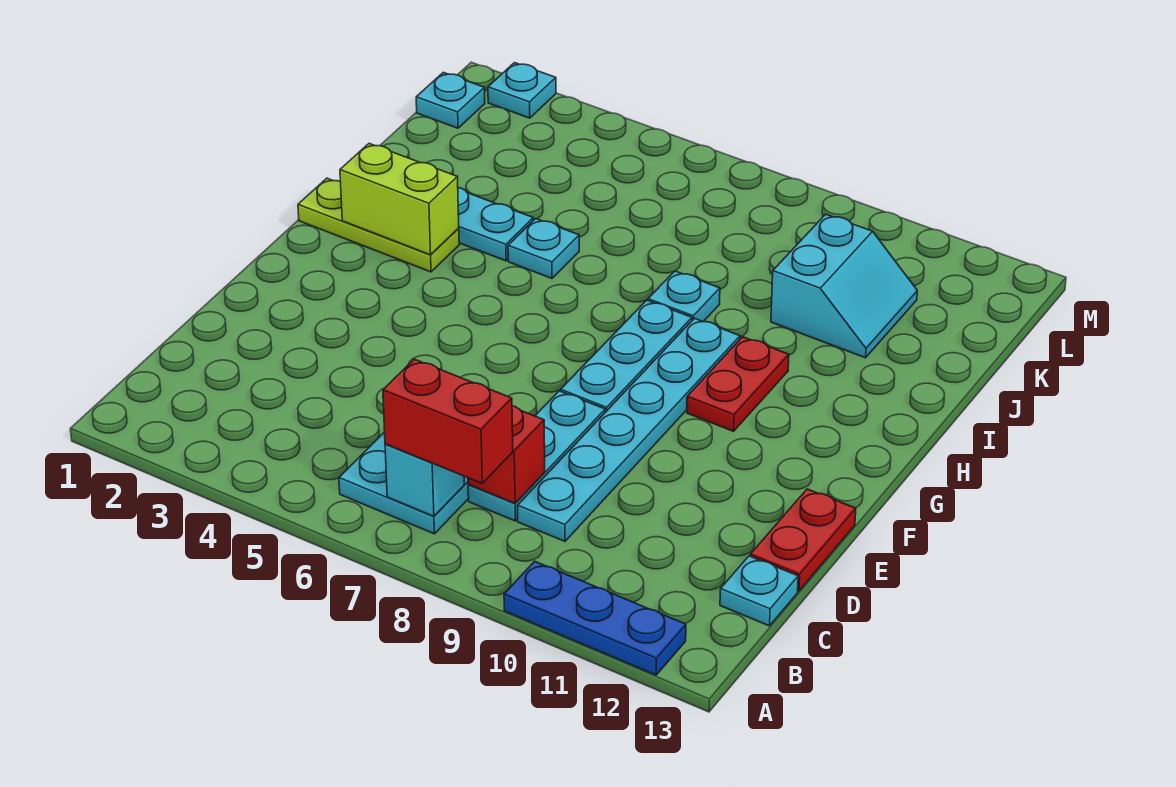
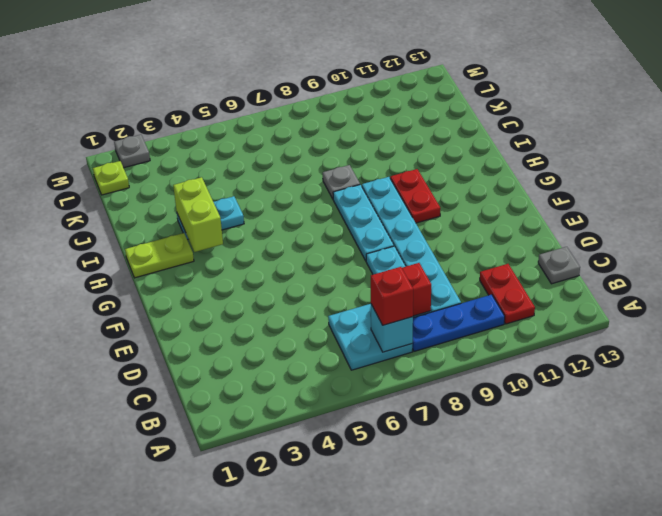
blue plate A10:A12 level 1 -> blue plate B8:B10 level 1
red brick B7:B8 level 3 -> red brick B7 level 3
cyan plate C13 level 1 -> grey plate C13 level 1
red plate D13:E13 level 1 -> red plate B11:C11 level 1
lime plate H1:H3 level 1 -> lime plate H1:H2 level 1
lime brick H2:H3 level 2 -> lime brick H3:I3 level 2
cyan plate I5 level 1 -> none
cyan plate I8 level 1 -> grey plate I8 level 1
cyan slope J10:K11 level 1 top 10 -> none
cyan plate L1 level 1 -> lime plate L1 level 1
cyan plate M2 level 1 -> grey plate M2 level 1

